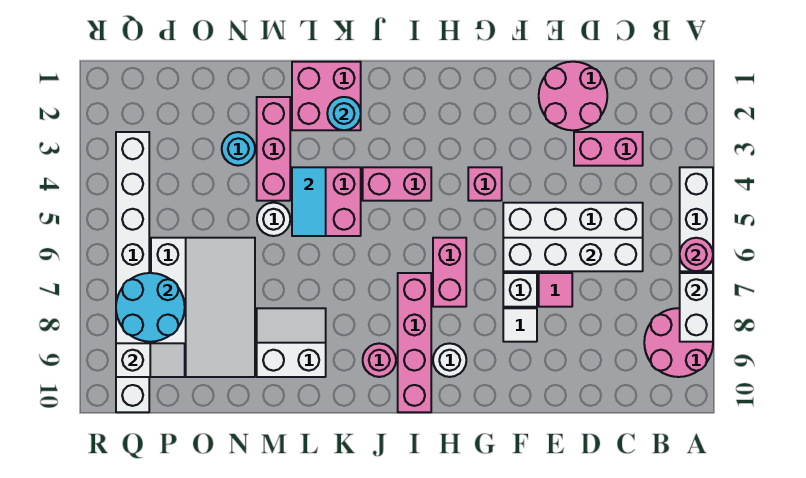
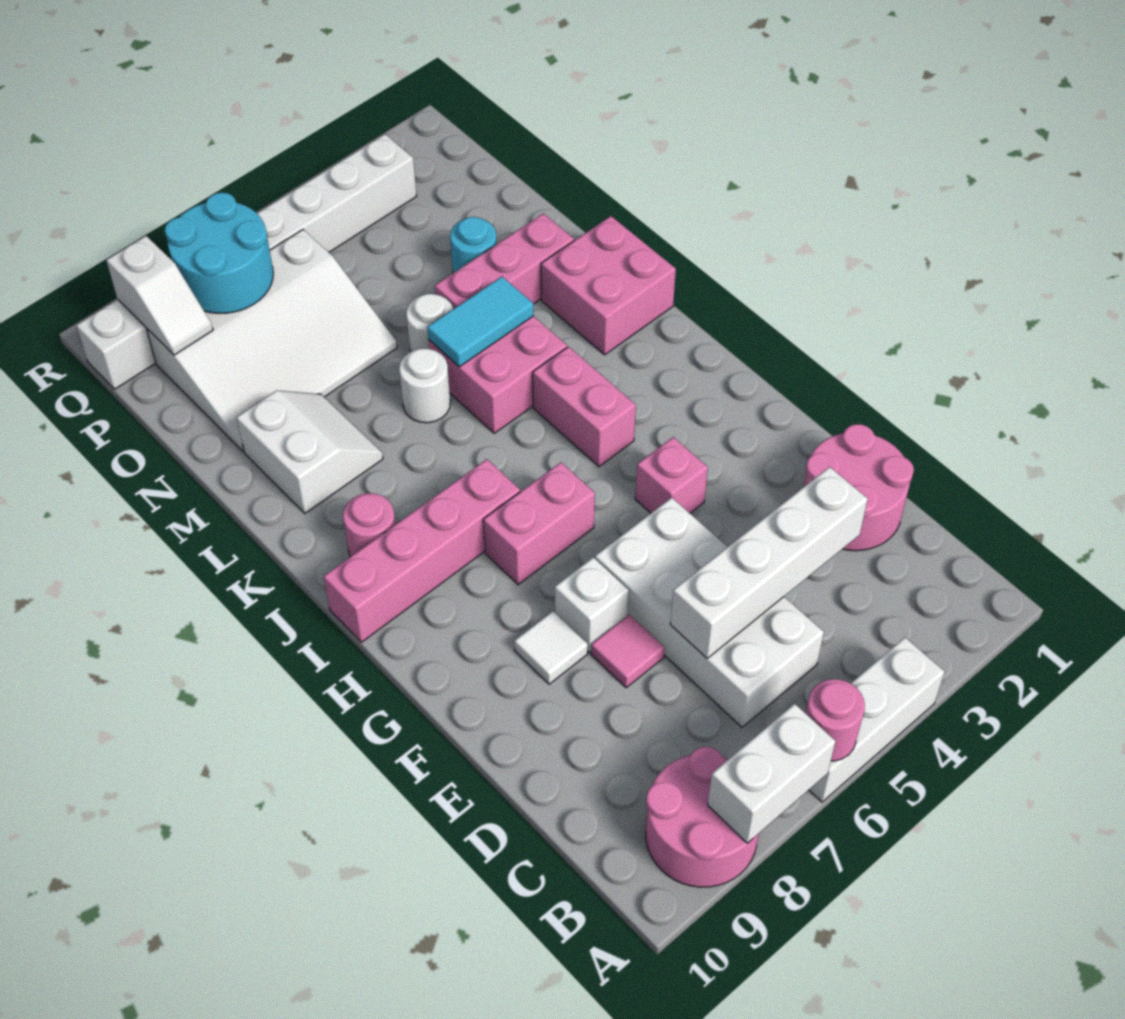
pink brick C3:D3 level 1 -> none
white brick C6:F6 level 2 -> white brick D3:D6 level 2
white round brick H9 level 1 -> white round brick L6 level 1
cyan round brick K2 level 2 -> none

